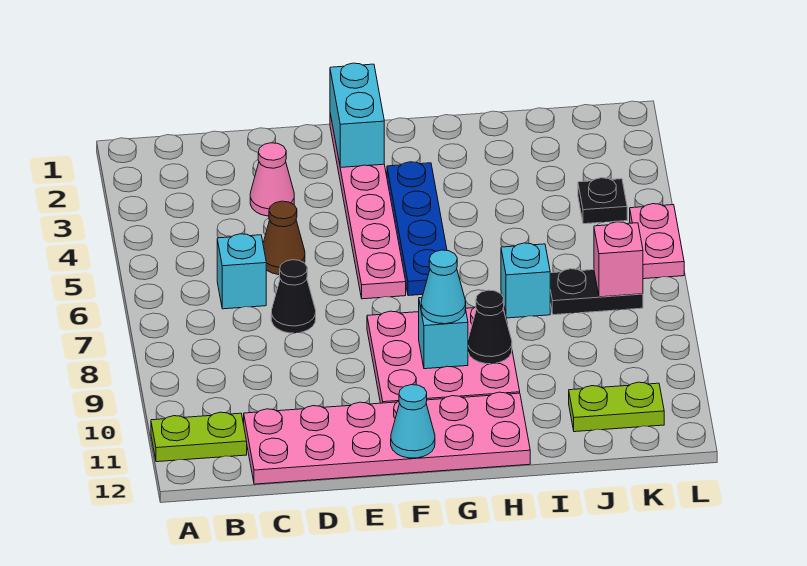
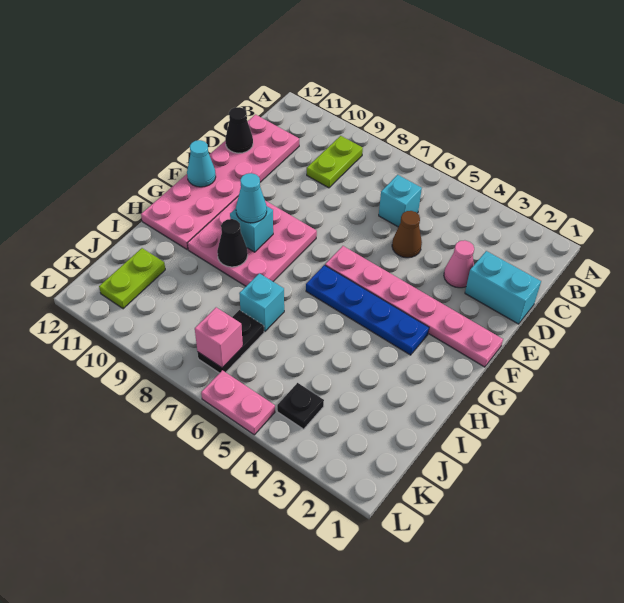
lime plate A11:B11 level 1 -> lime plate B9:C9 level 1
black cone D7 level 1 -> black cone D12 level 2
cyan brick F1:F2 level 2 -> cyan brick D1:D2 level 1

